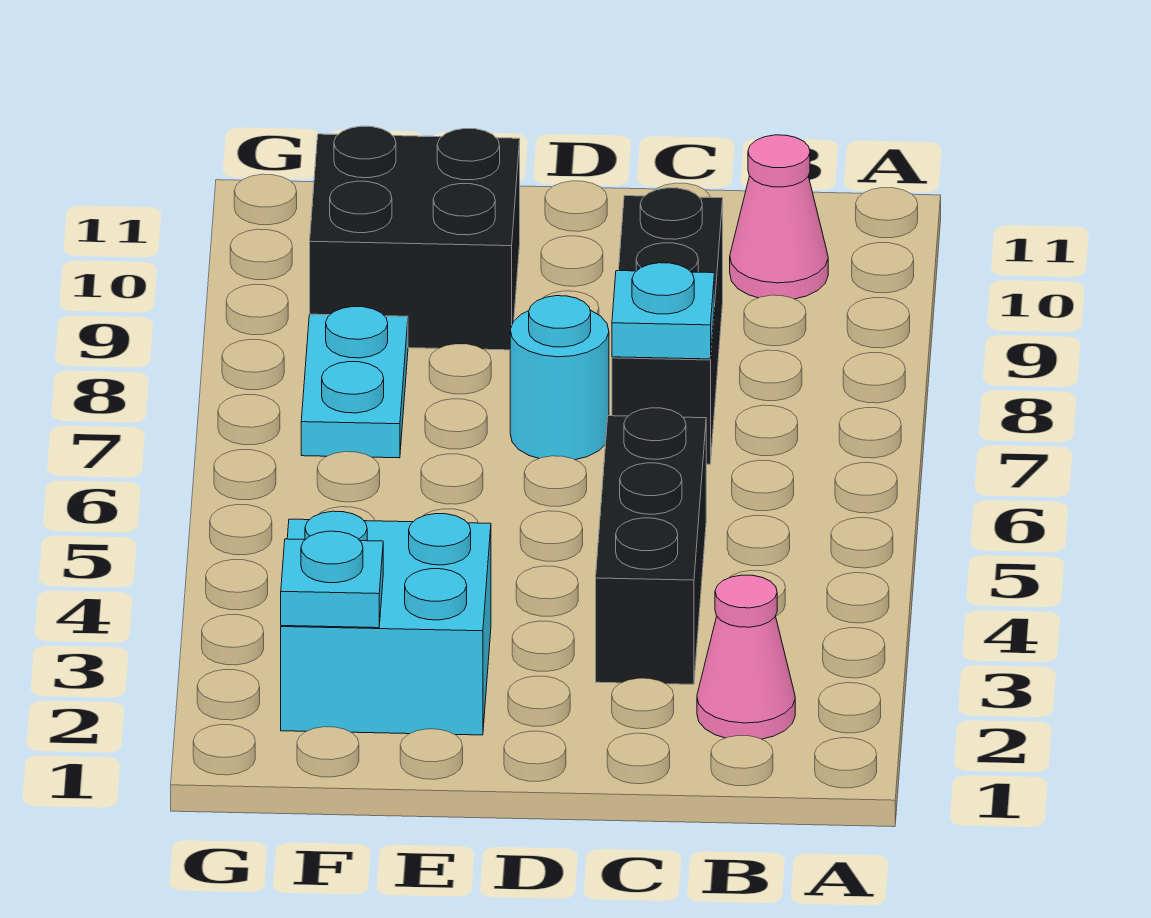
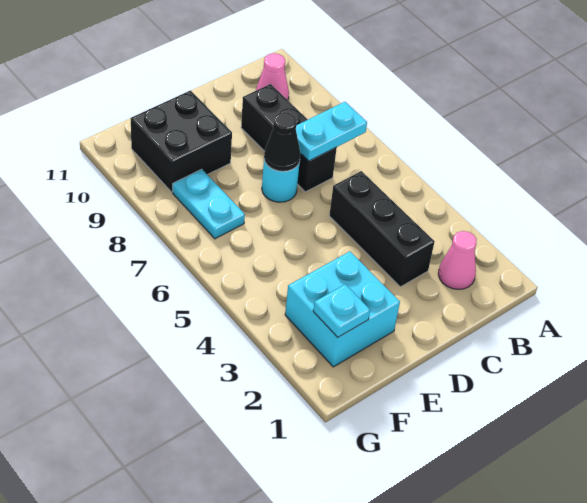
cyan plate C7 level 2 -> cyan plate B7:C7 level 2
none -> black cone D7 level 2

